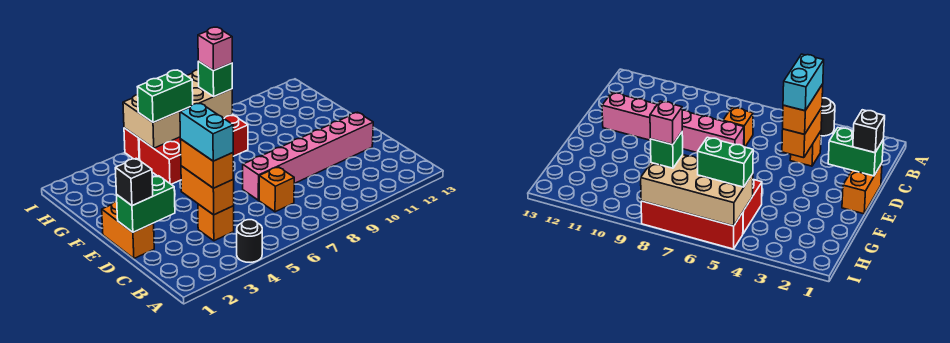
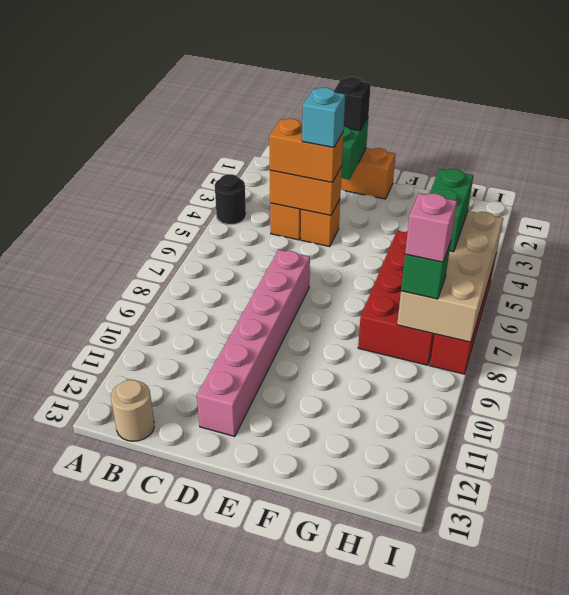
none -> tan round brick B13 level 1
cyan brick C4:D4 level 4 -> cyan brick D4 level 4
orange brick C7 level 1 -> orange brick D4 level 1

